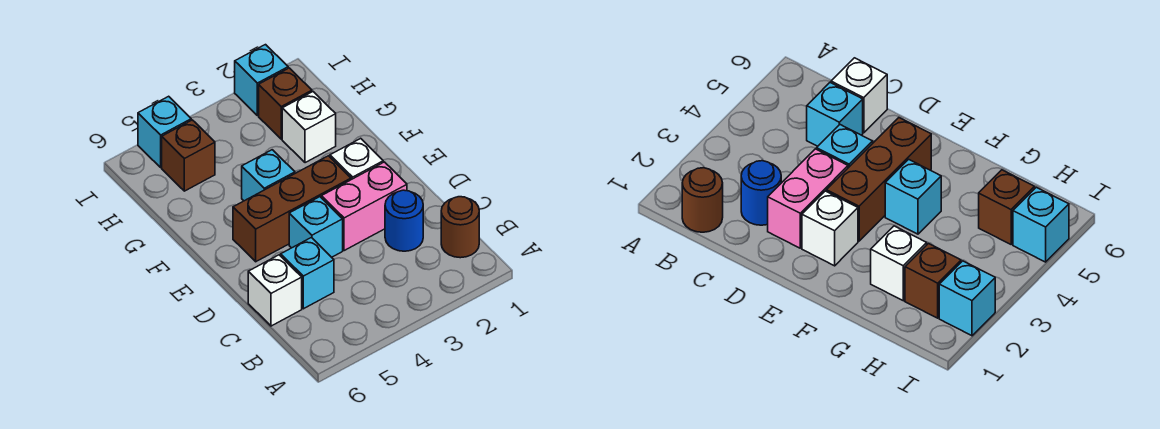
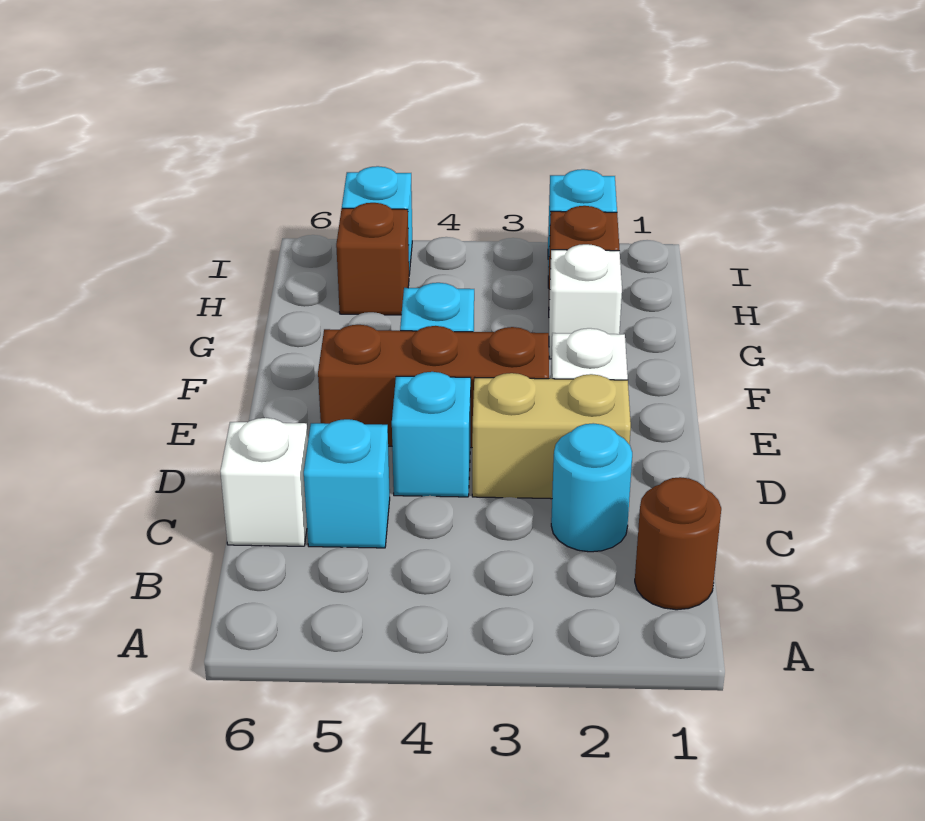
blue round brick C2 level 1 -> cyan round brick C2 level 1
pink brick D2:D3 level 1 -> tan brick D2:D3 level 1

